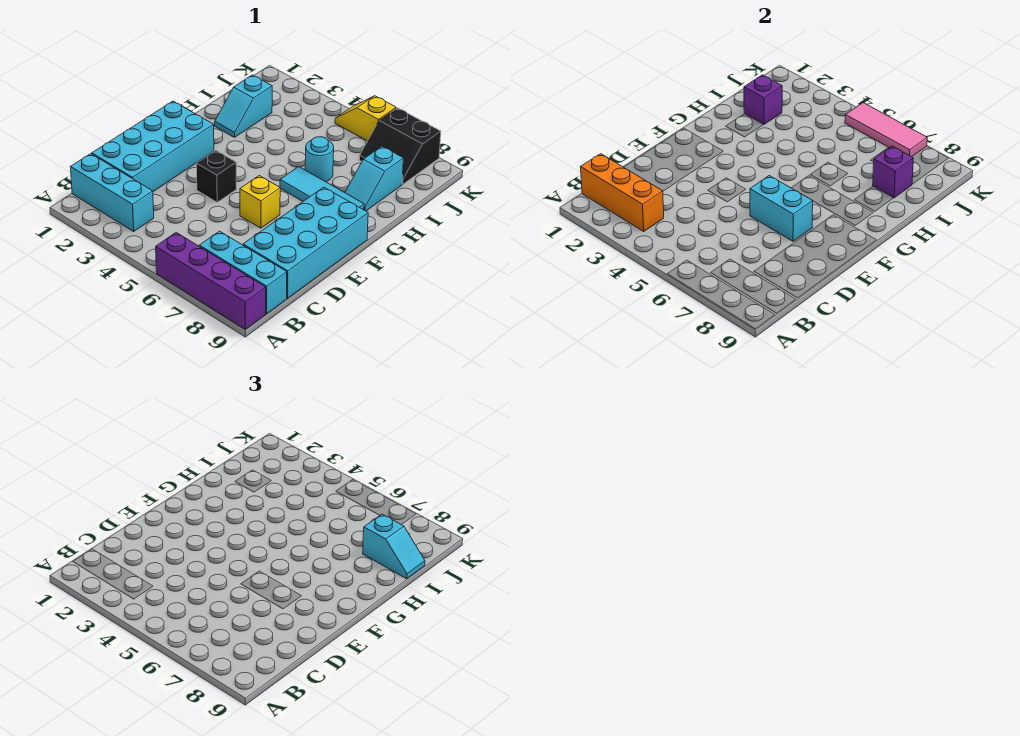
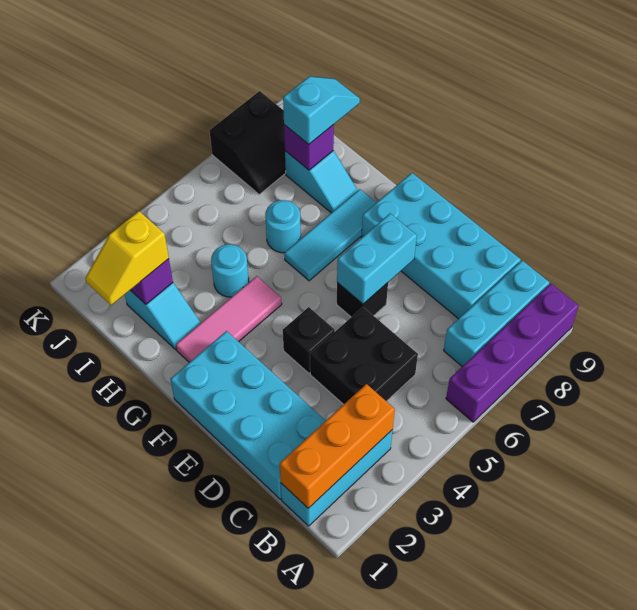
none -> black brick C4:D5 level 1
yellow brick E6 level 1 -> black brick E6 level 1
none -> cyan round brick H4 level 1
yellow slope K5:K6 level 1 top 6 -> yellow slope I1:I2 level 3 top 2
pink tile K5:K7 level 2 -> pink tile G2:G4 level 1

